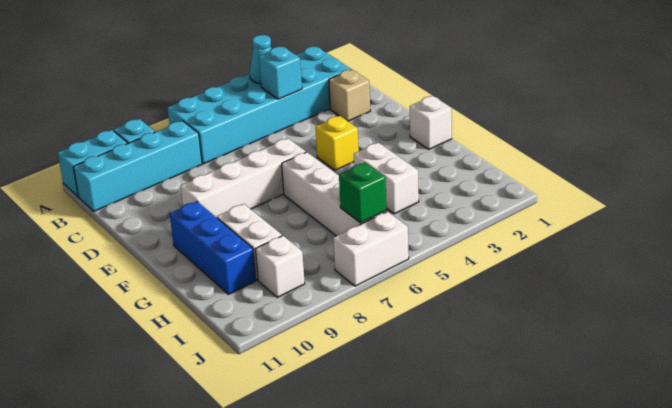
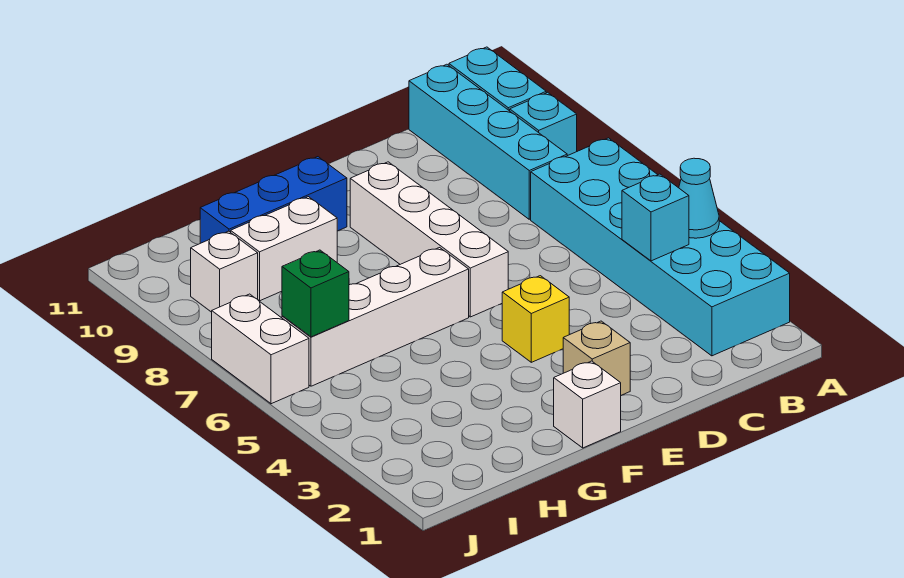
tan brick C2 level 1 -> tan brick E2 level 1
white brick G4:H4 level 1 -> none

